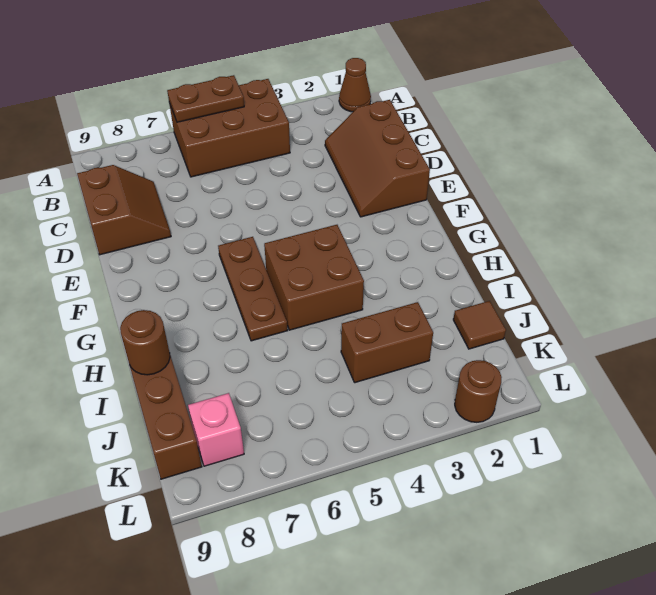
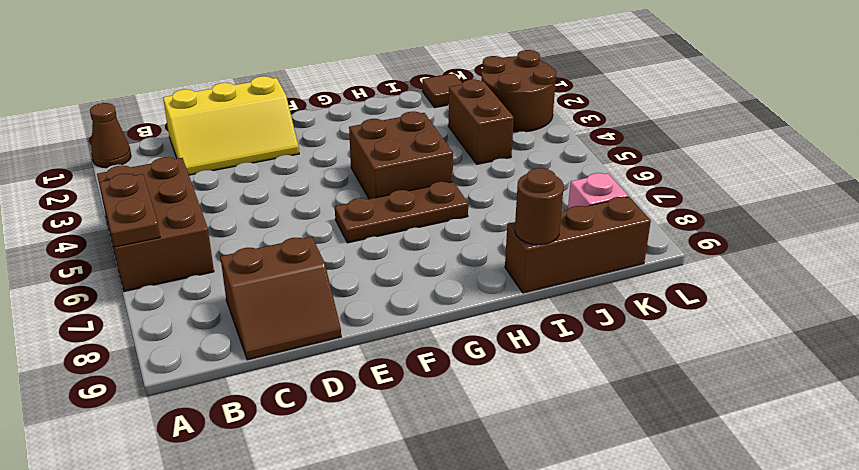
brown slope C1:E2 level 1 top 1 -> yellow slope C1:E2 level 1 top 1
brown slope C8:D9 level 1 top 9 -> brown slope C8:D9 level 1 top 8
brown round brick L2 level 1 -> brown round brick K2:L3 level 1

